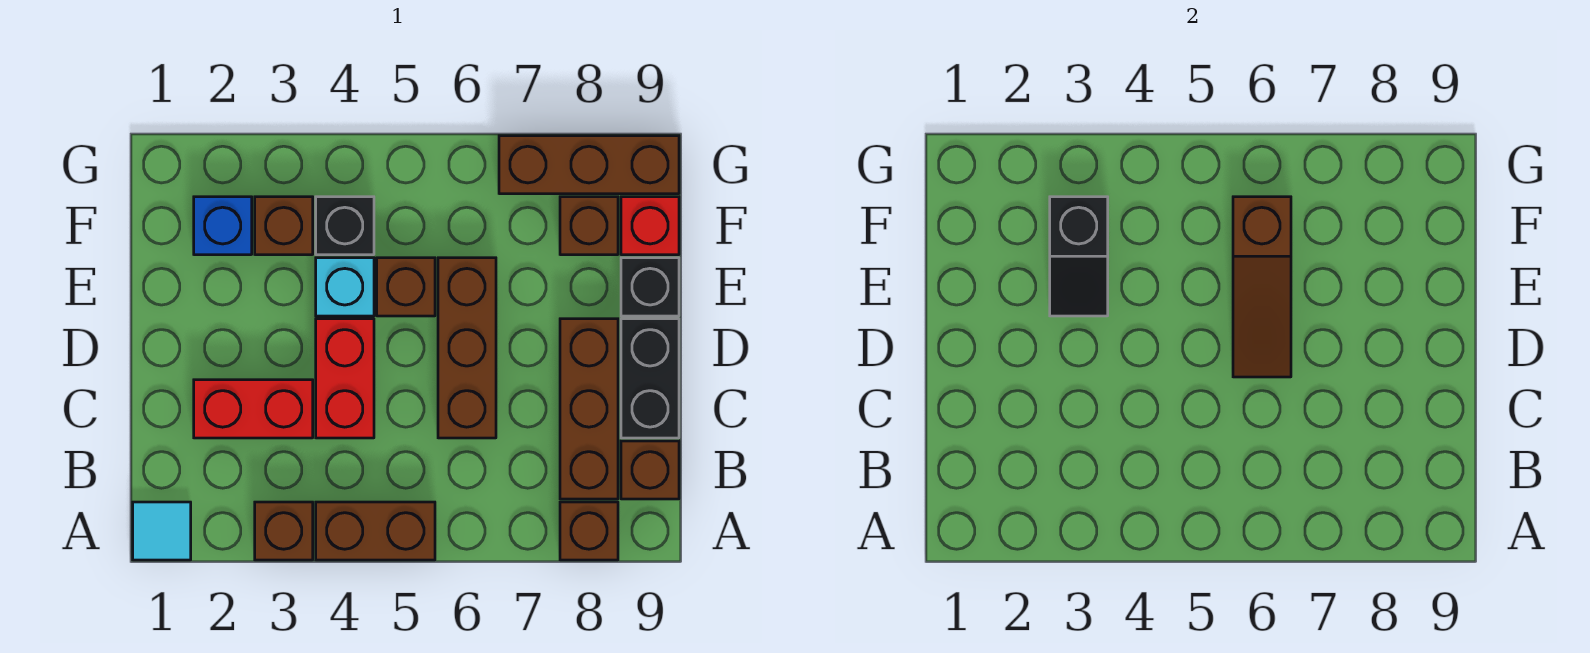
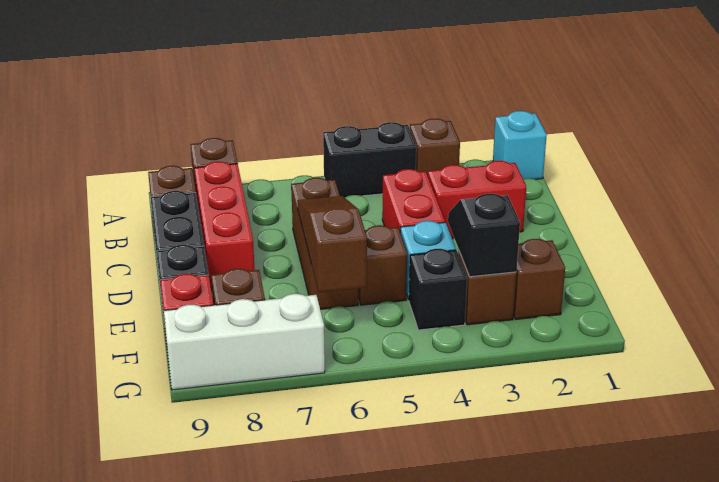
cyan tile A1 level 1 -> cyan brick A1 level 1
brown brick A4:A5 level 1 -> black brick A4:A5 level 1
brown brick B8:D8 level 1 -> red brick B8:D8 level 1
blue brick F2 level 1 -> brown brick F2 level 1
brown brick G7:G9 level 1 -> white brick G7:G9 level 1

